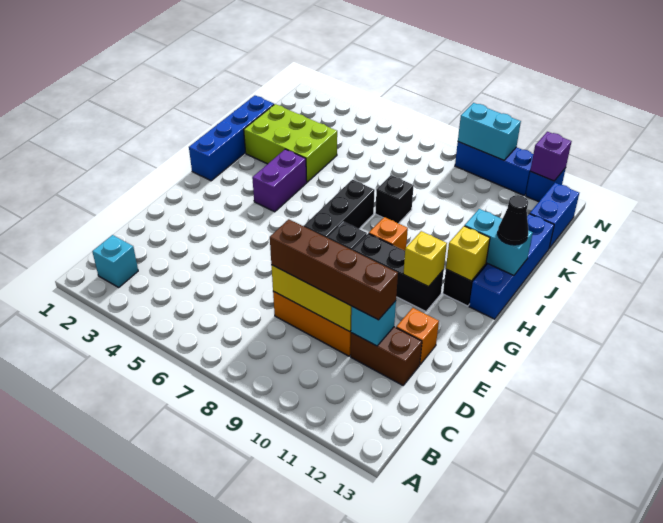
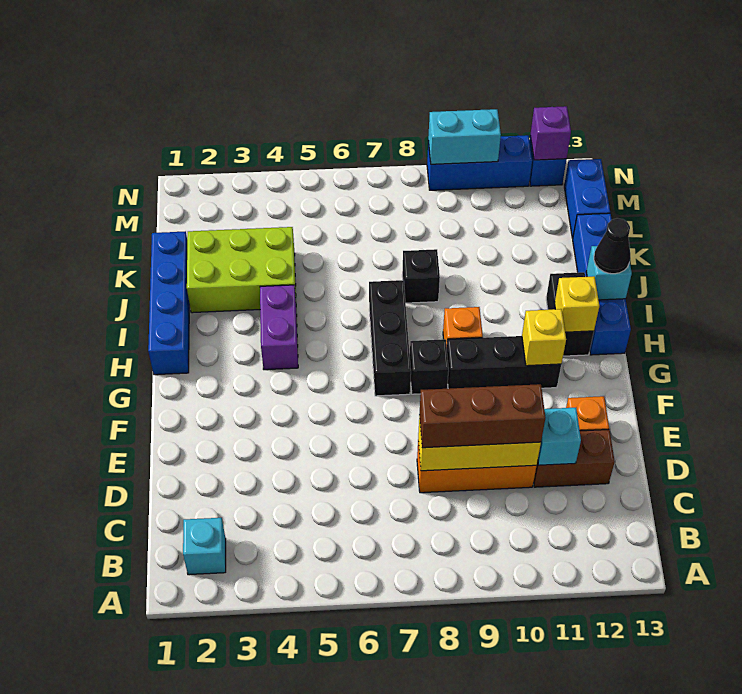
brown brick D8:D11 level 3 -> brown brick D8:D10 level 3
cyan brick I12:I13 level 2 -> cyan brick I13 level 2

